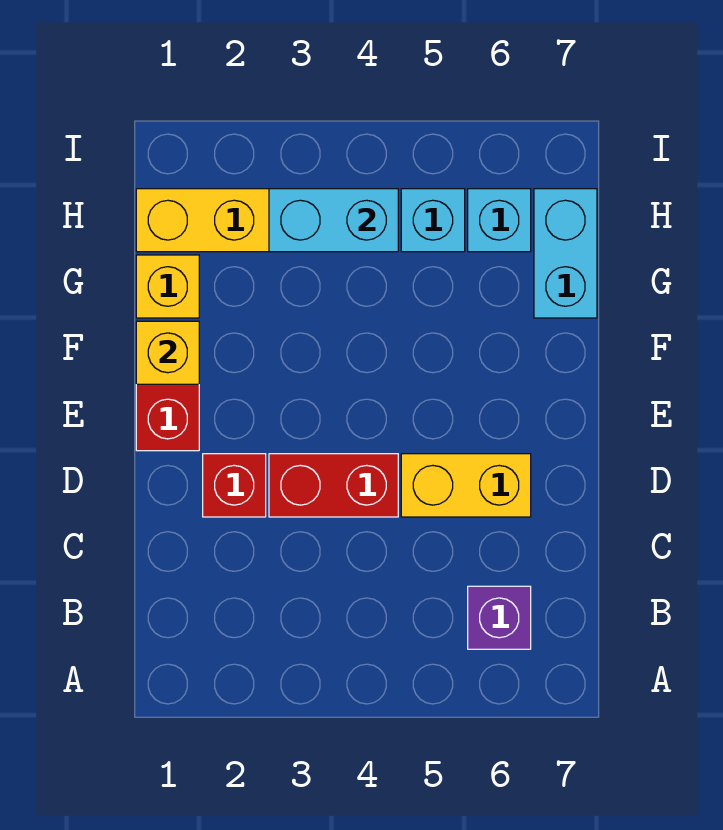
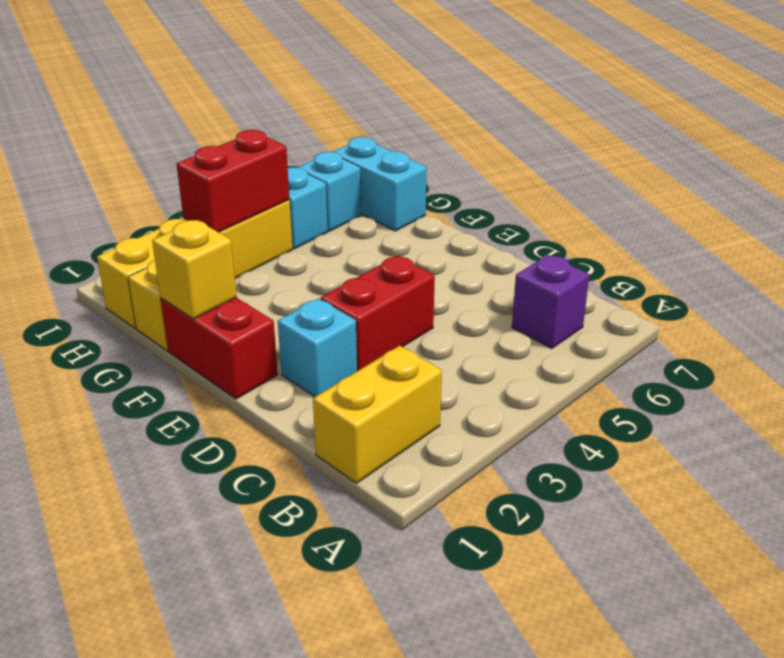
red brick D2 level 1 -> cyan brick D2 level 1
yellow brick D5:D6 level 1 -> yellow brick B1:B2 level 1
cyan brick H3:H4 level 2 -> red brick H3:H4 level 2

